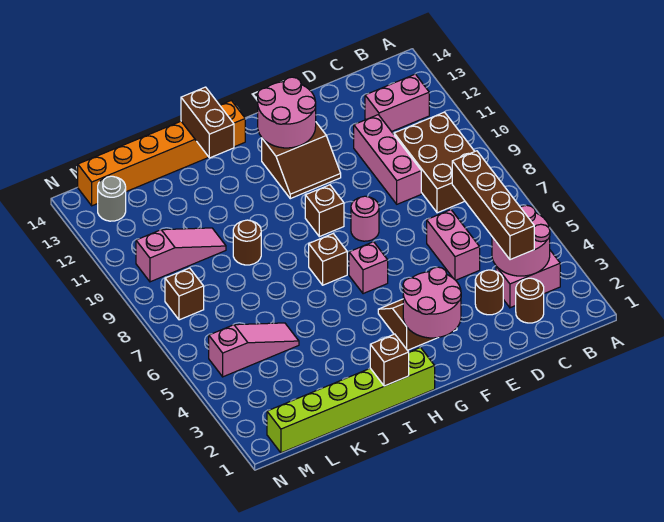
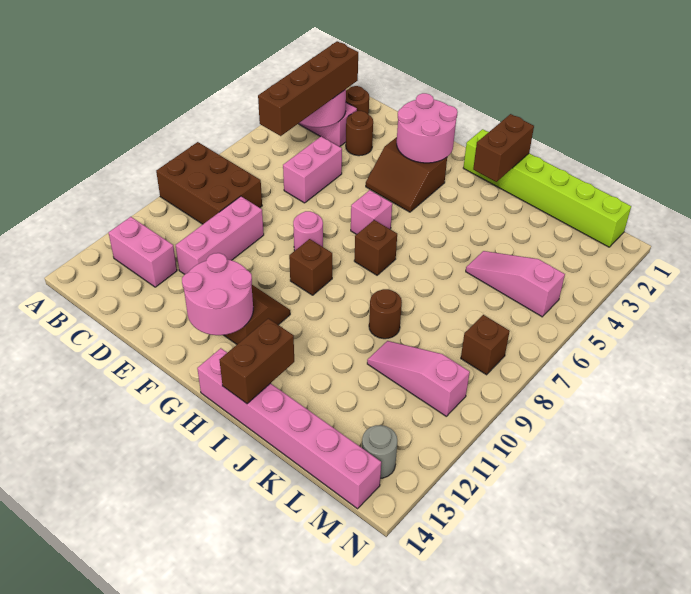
brown brick B8:C10 level 1 -> brown brick A8:C9 level 1
orange brick H14:M14 level 1 -> pink brick H14:M14 level 1
brown brick I1 level 2 -> brown brick I1:I2 level 2

